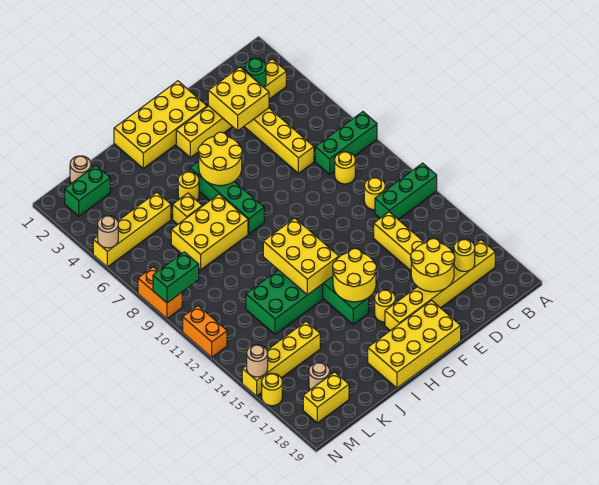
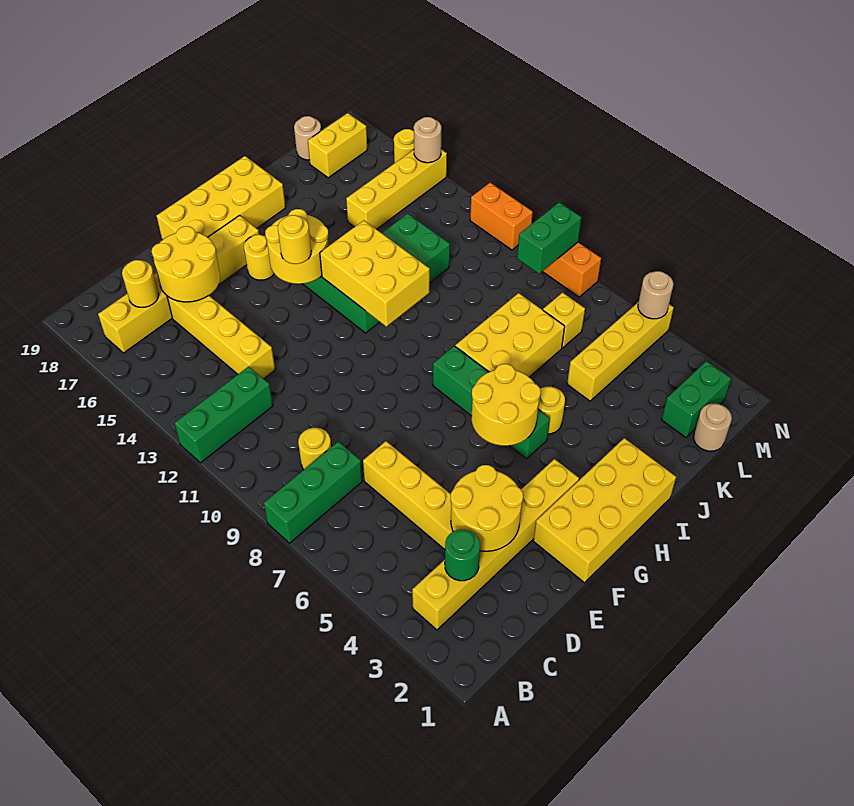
yellow round brick C11 level 1 -> yellow round brick G14 level 3
yellow brick D3:E4 level 2 -> yellow round brick D3:E4 level 2
yellow brick J6 level 1 -> yellow brick L7 level 1
tan round brick L17 level 1 -> tan round brick L19 level 1

